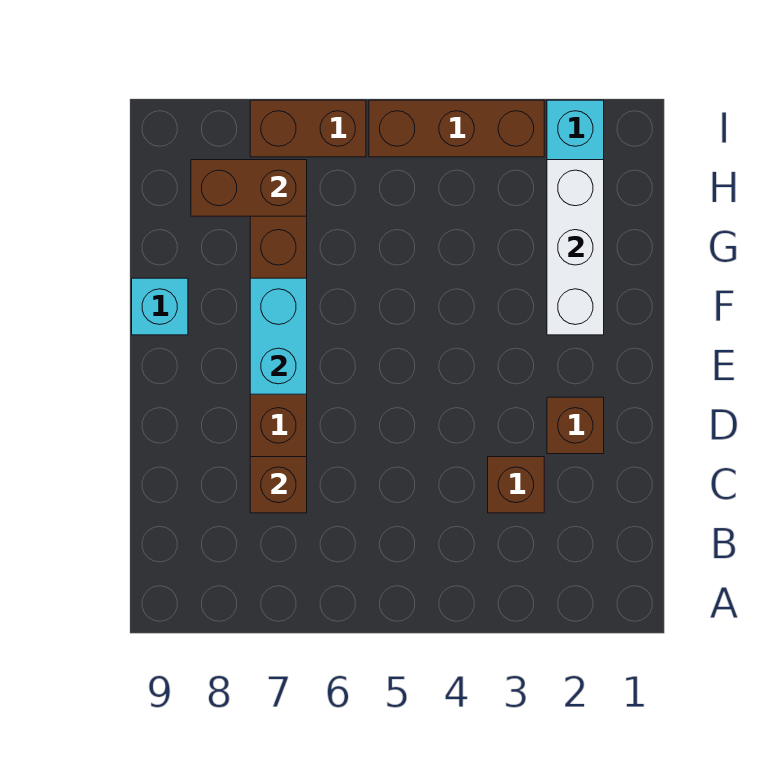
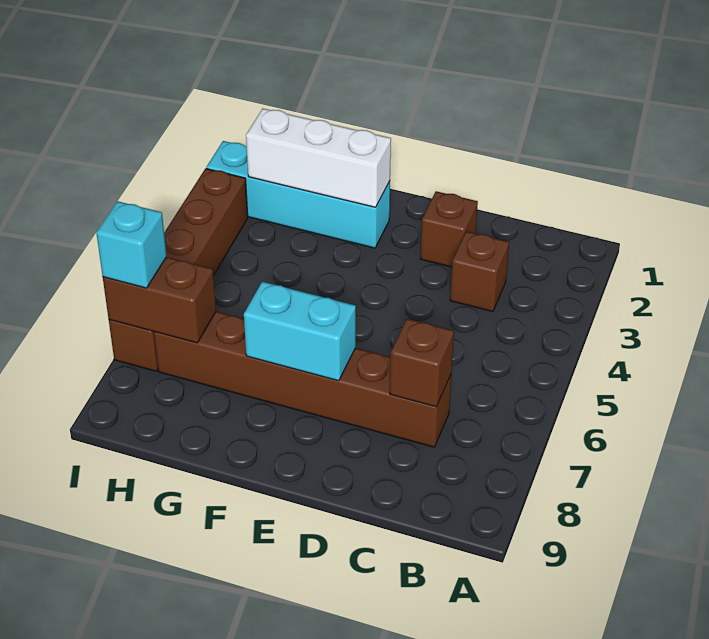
cyan brick F9 level 1 -> cyan brick I7 level 3
brown brick H7:H8 level 2 -> brown brick H7:I7 level 2

